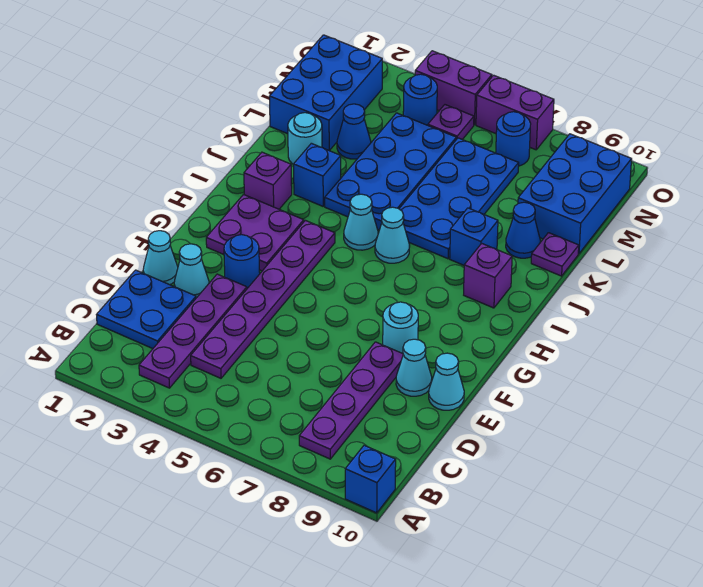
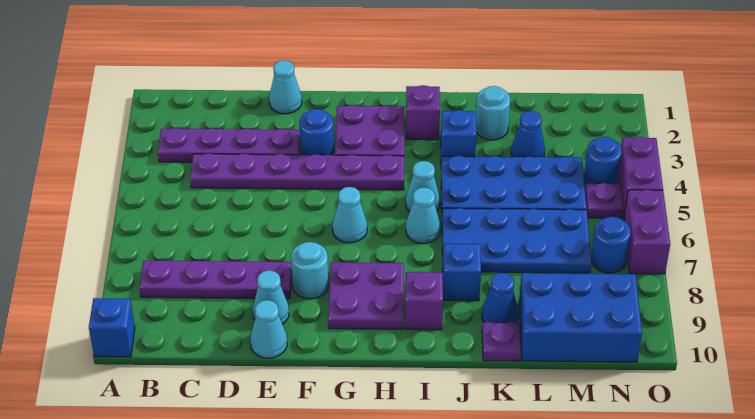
blue plate C1:D2 level 1 -> none
cyan cone E2 level 1 -> cyan cone G6 level 1
none -> purple plate G8:H9 level 1
blue brick L1:N2 level 1 -> none

